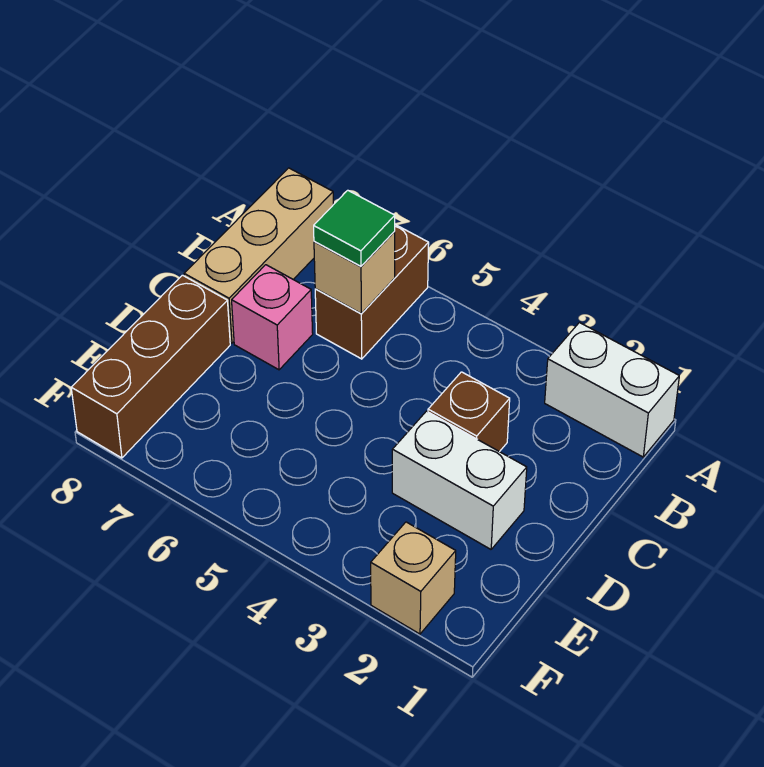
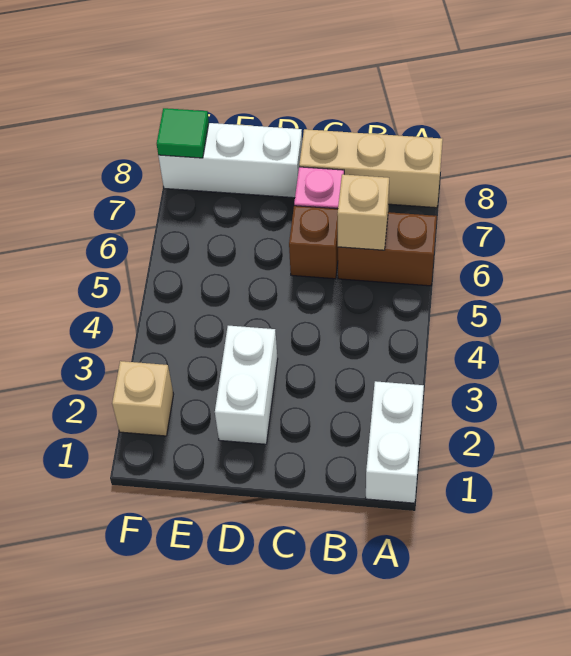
green tile B6 level 3 -> green tile F8 level 2
brown brick C3 level 1 -> brown brick C6 level 1
brown brick D8:F8 level 1 -> white brick D8:F8 level 1

